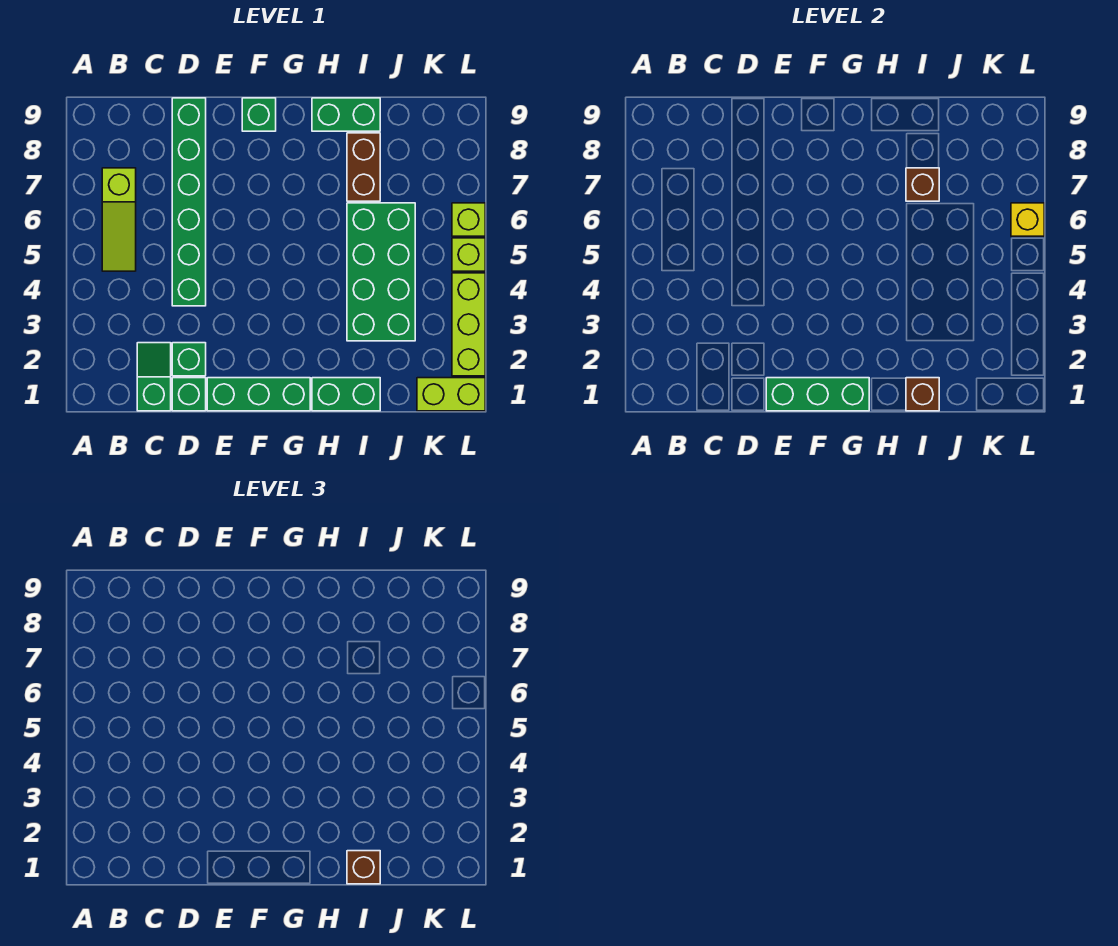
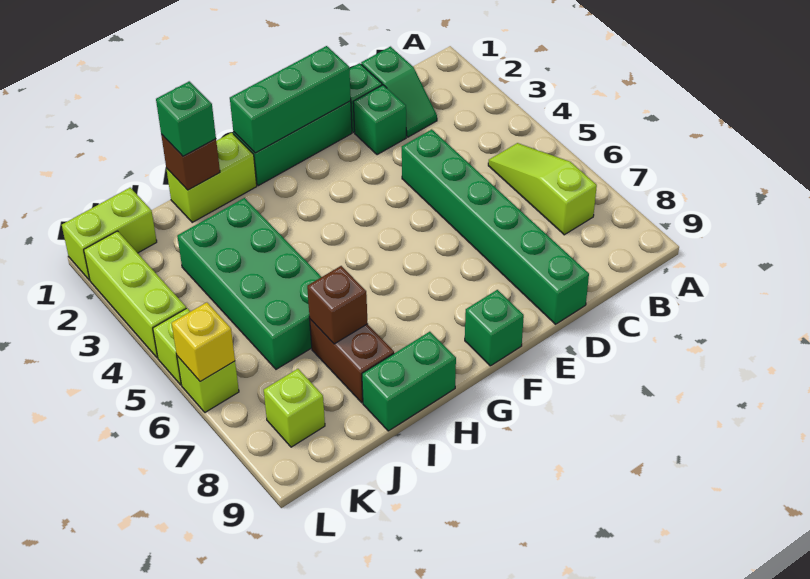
green brick H1:I1 level 1 -> lime brick H1:I1 level 1
brown brick I1 level 3 -> green brick I1 level 3
none -> lime brick K8 level 1

